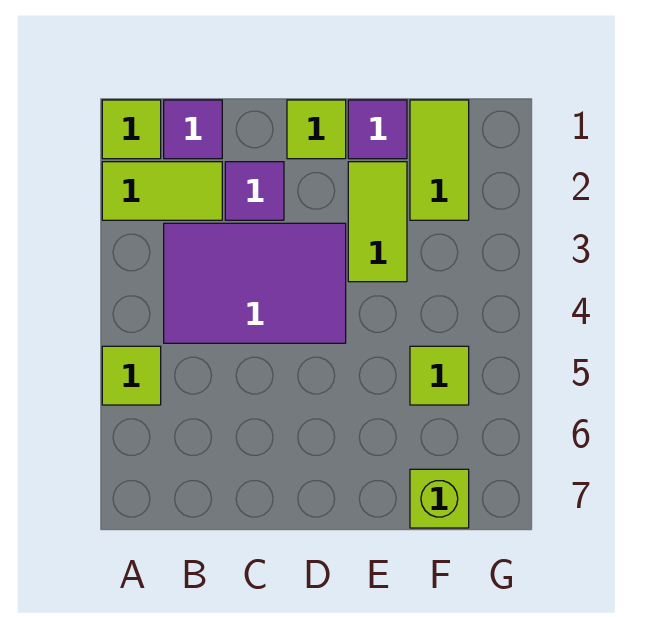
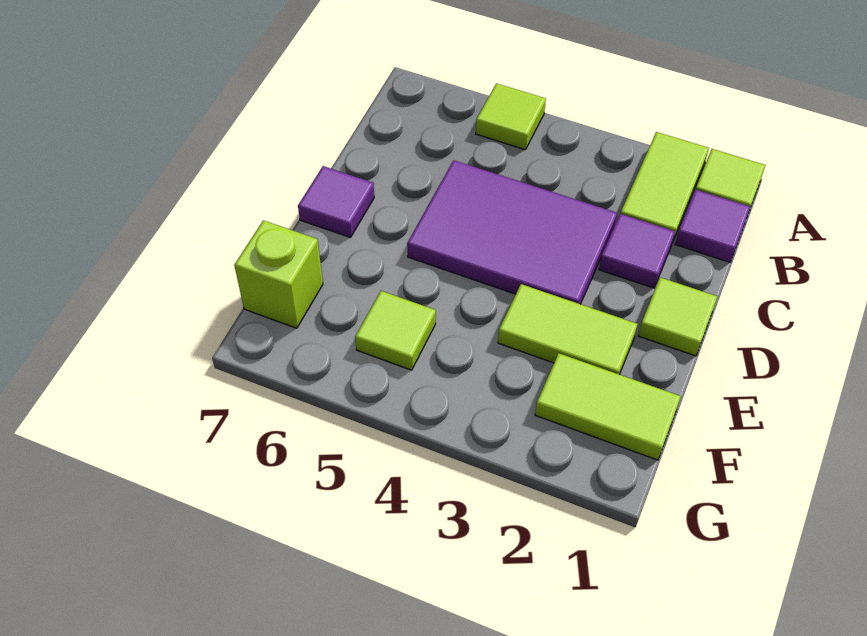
purple tile B3:D4 level 1 -> purple tile C3:D5 level 1
purple tile E1 level 1 -> purple tile D7 level 1

